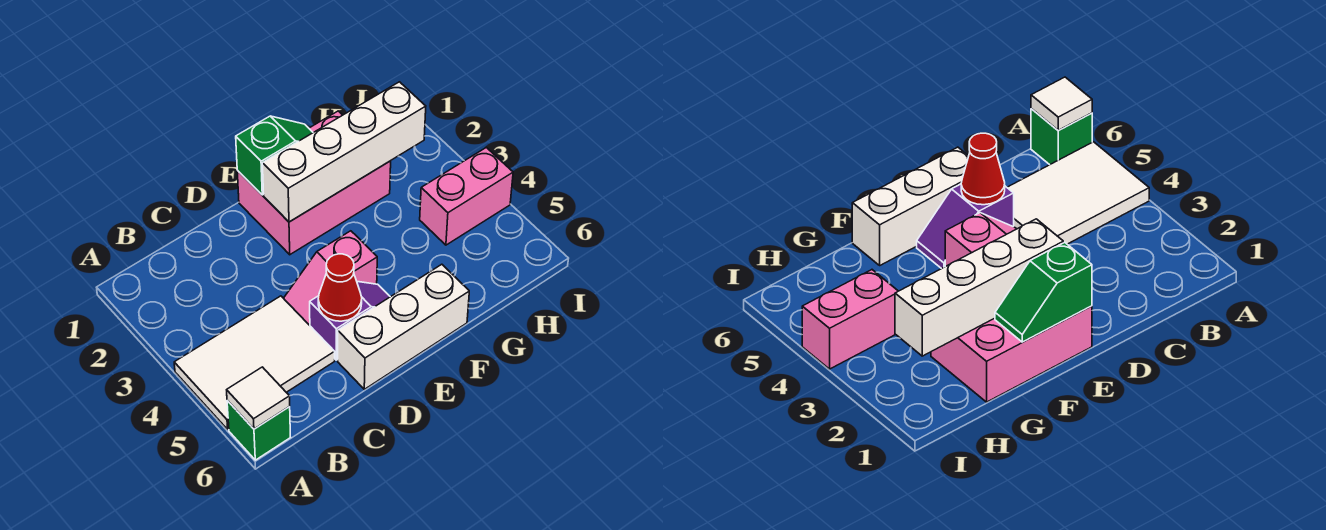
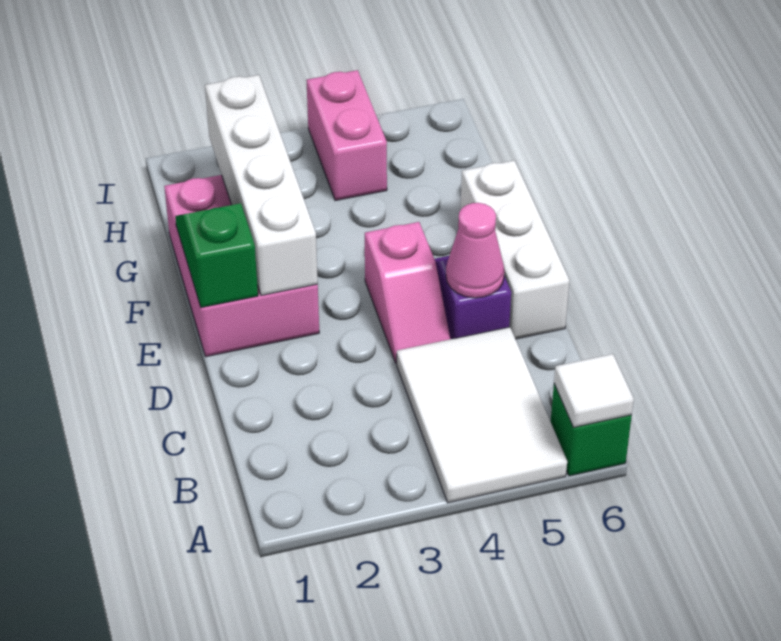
red cone D5 level 2 -> pink cone D5 level 2

